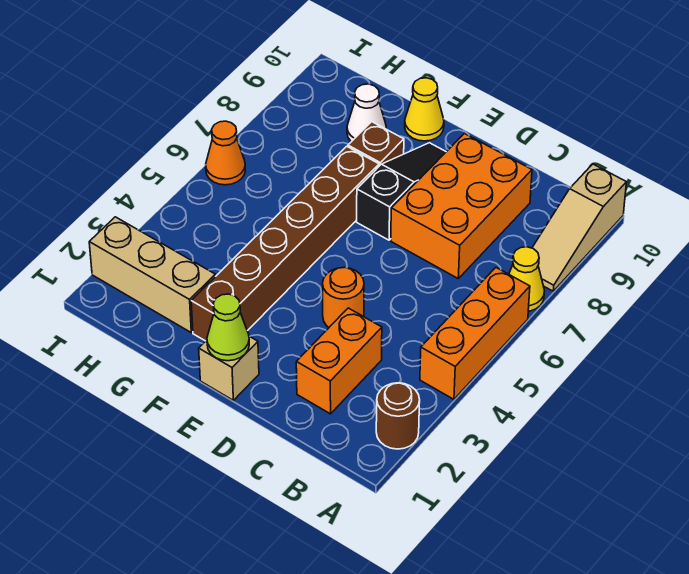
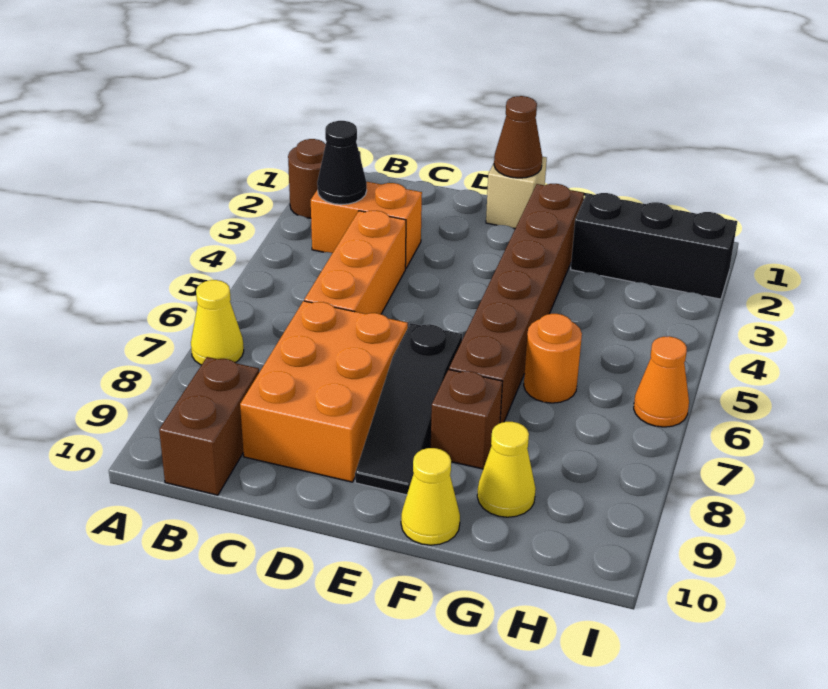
orange brick A4:A6 level 1 -> orange brick C4:C6 level 1
tan slope A8:A10 level 1 top 10 -> none
none -> black cone B3 level 2
none -> brown brick B9:B10 level 1
orange brick C2:C3 level 1 -> orange brick B3:C3 level 1
orange round brick D4 level 1 -> orange round brick G6 level 1
lime cone E1 level 2 -> brown cone E1 level 2
tan brick G2:I2 level 1 -> black brick G2:I2 level 1
white cone G9 level 1 -> yellow cone G9 level 1

